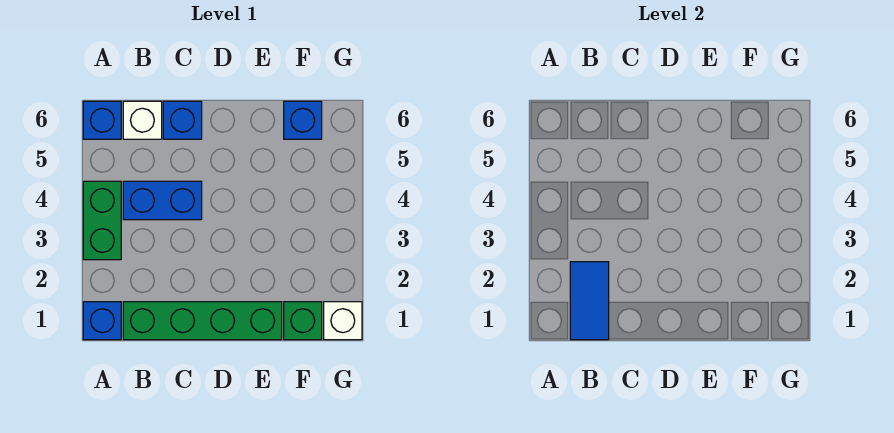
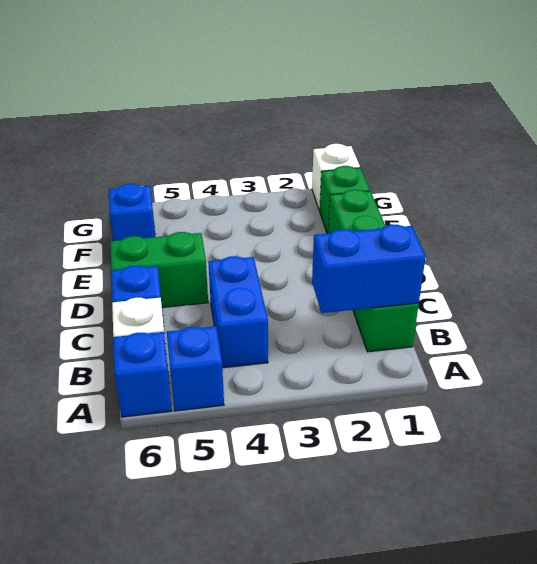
blue brick A1 level 1 -> blue brick A5 level 1
green brick A3:A4 level 1 -> green brick D5:D6 level 1
blue tile B1:B2 level 2 -> blue brick B1:B2 level 2

